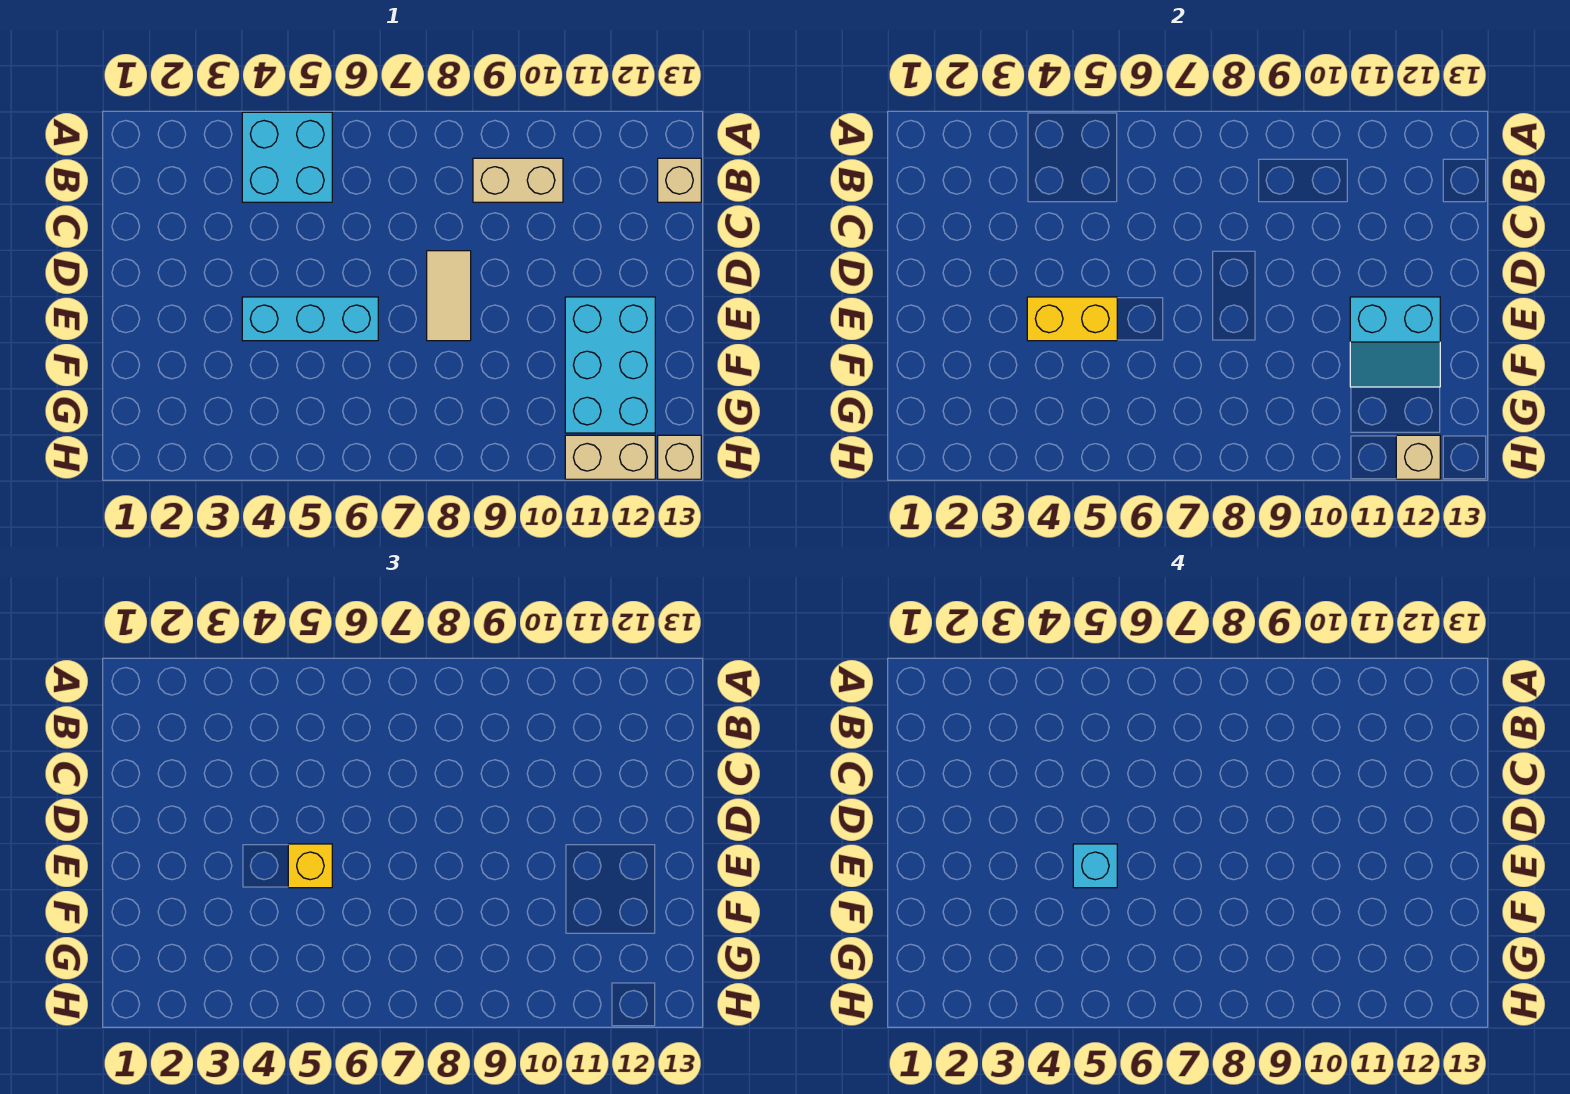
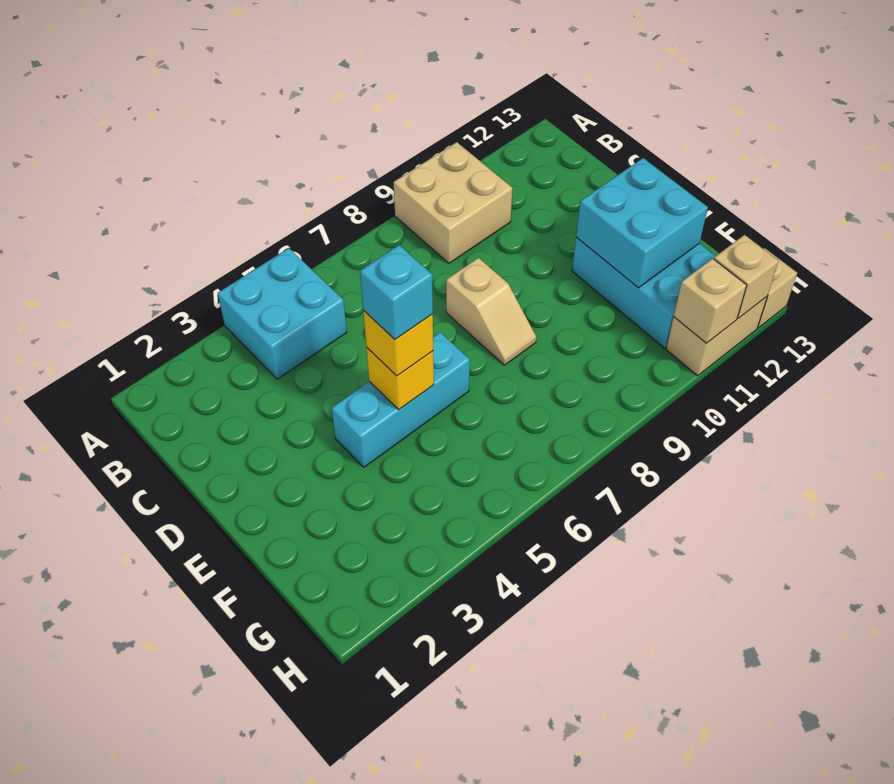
tan brick B9:B10 level 1 -> tan brick A9:B10 level 1
tan brick B13 level 1 -> tan brick H11 level 2
tan tile D8:E8 level 1 -> tan slope D8:E8 level 1 top D
yellow brick E4:E5 level 2 -> yellow brick E5 level 2
cyan slope E11:F12 level 2 top E -> cyan brick E11:F12 level 2

